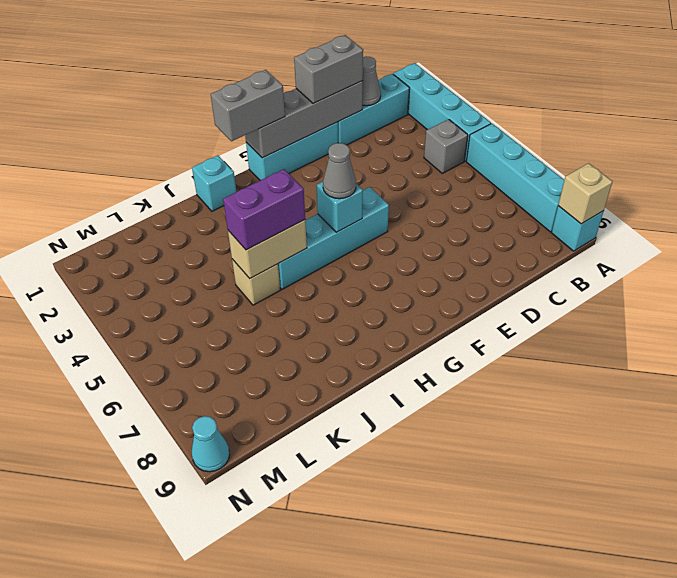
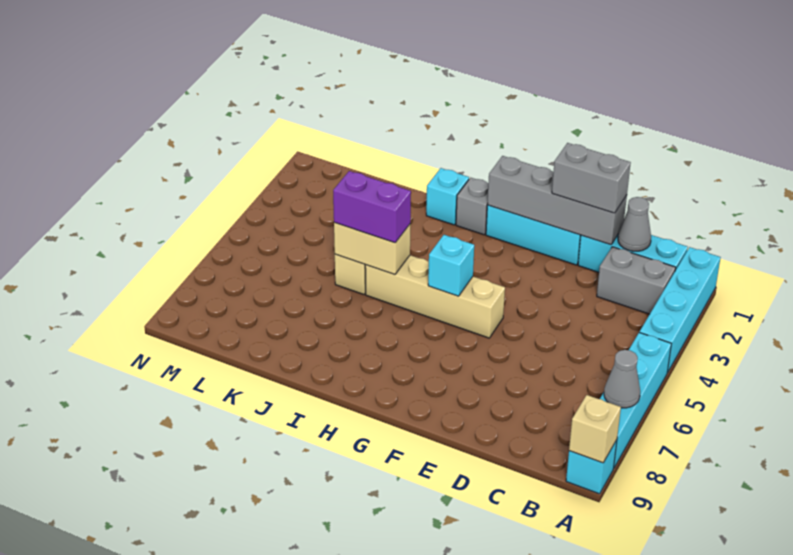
grey brick B4 level 1 -> grey brick H1 level 1
cyan brick F5:I5 level 1 -> tan brick F5:I5 level 1
grey brick G1:H1 level 3 -> grey brick B2:C2 level 1
grey cone G5 level 3 -> grey cone A7 level 2
cyan cone N9 level 1 -> none

